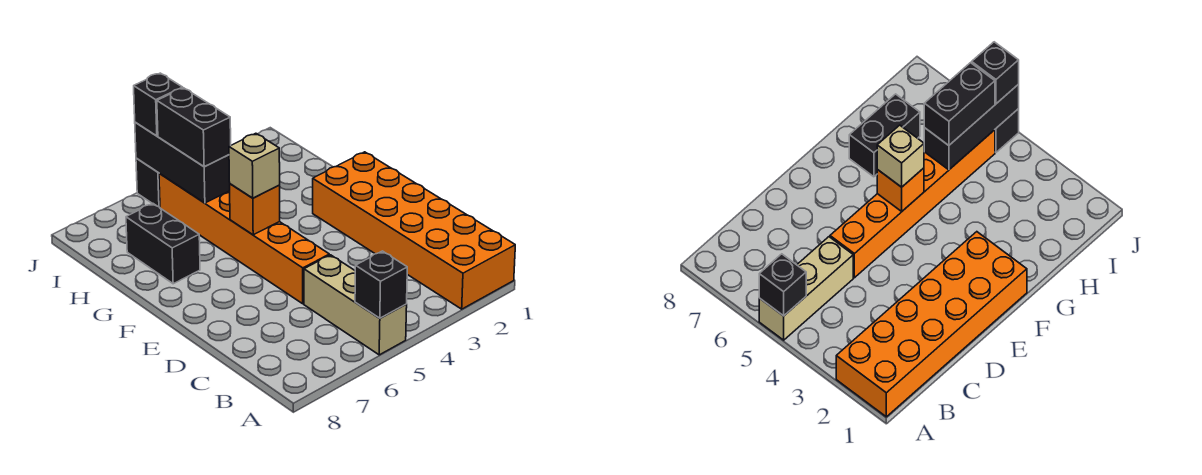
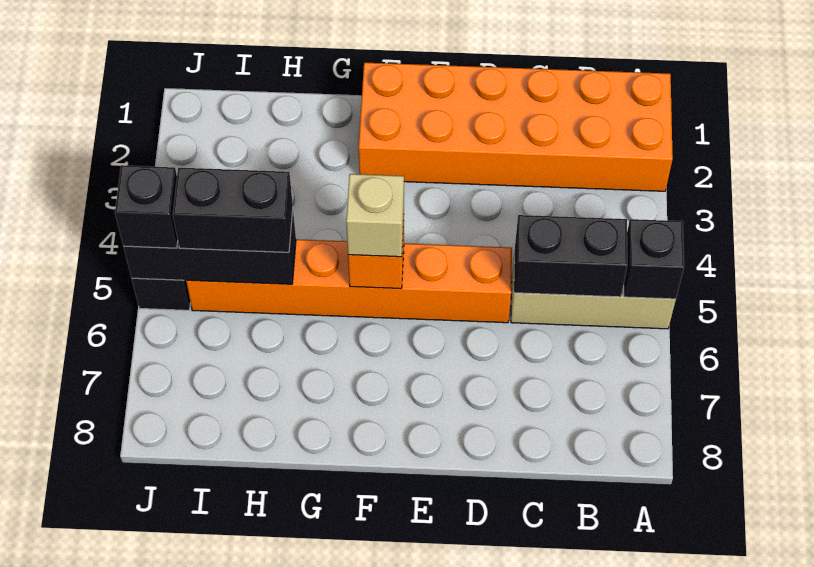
black brick G7:H7 level 1 -> black brick B5:C5 level 2

